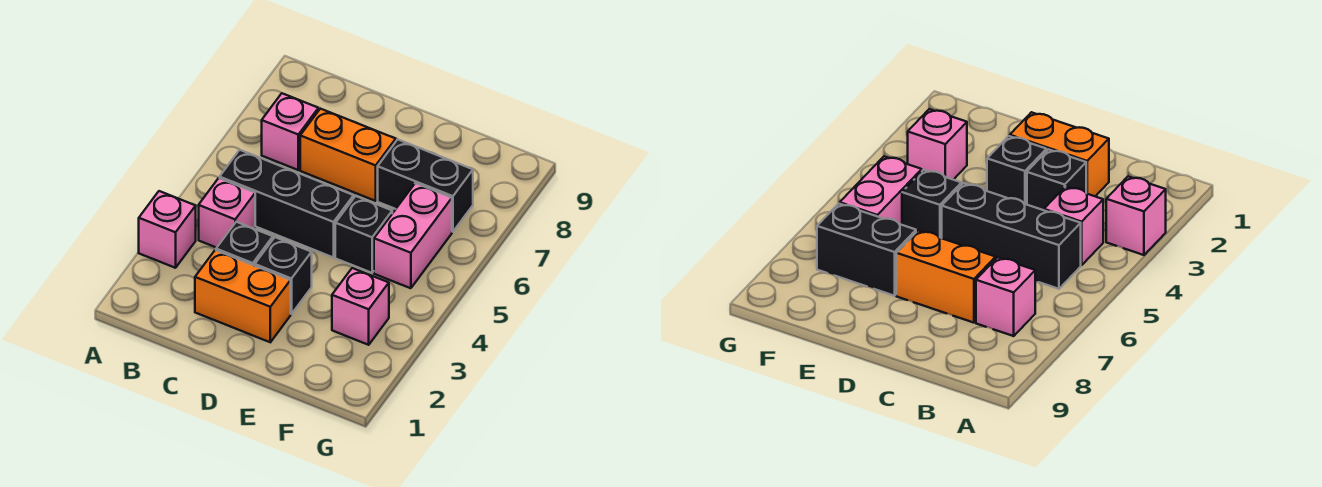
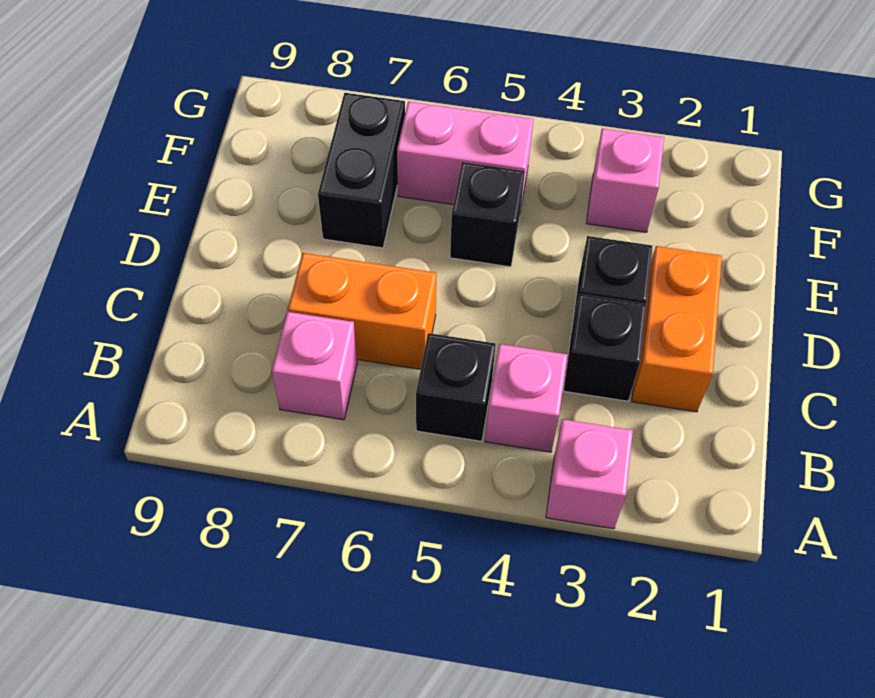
black brick B5:D5 level 1 -> black brick B5 level 1
orange brick C7:D7 level 1 -> orange brick C6:C7 level 1

